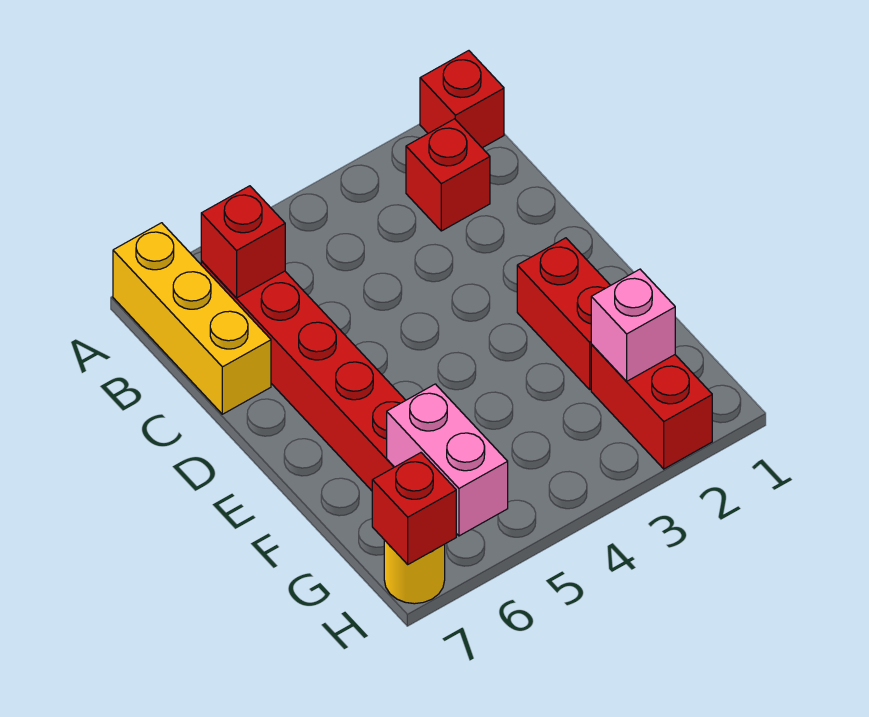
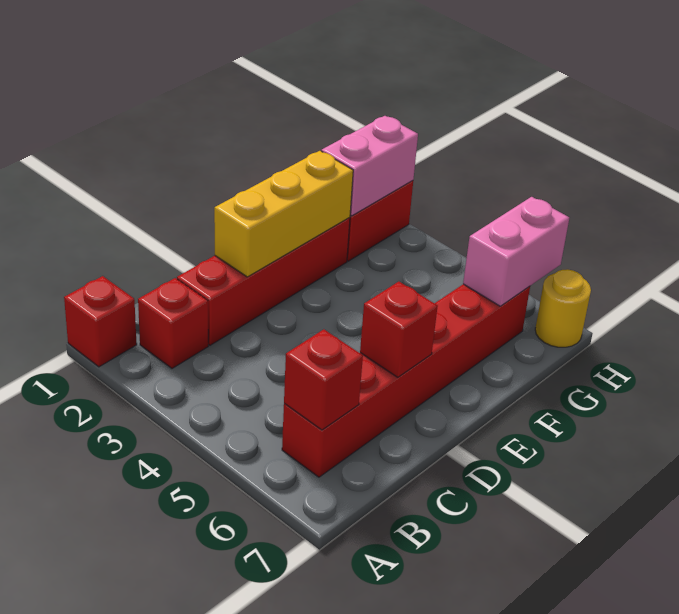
yellow brick A7:C7 level 1 -> yellow brick D2:F2 level 2
red brick E2:F2 level 1 -> red brick C2:F2 level 1
pink brick G2 level 2 -> pink brick G2:H2 level 2
red brick H7 level 2 -> red brick D6 level 2

